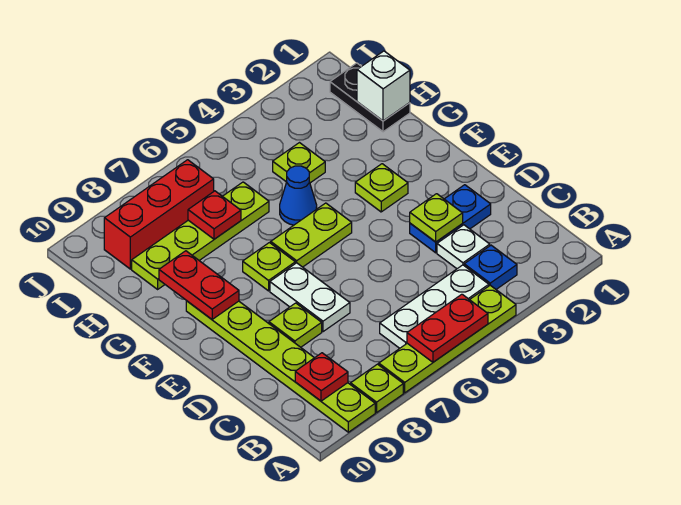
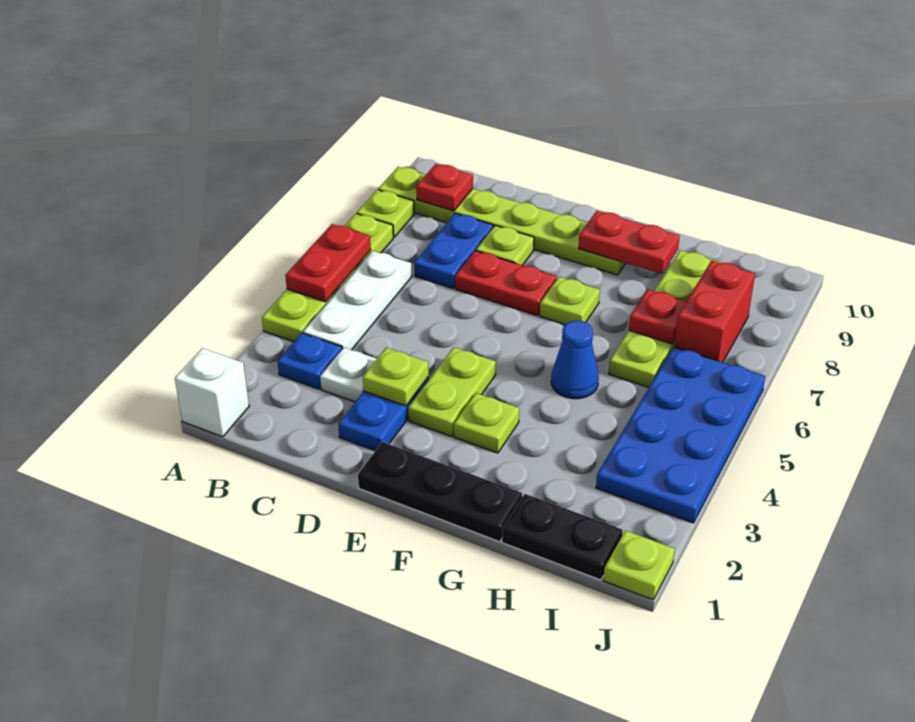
none -> blue plate C7:C8 level 1
white plate D7:E7 level 1 -> red plate D7:E7 level 1
none -> black plate E1:G1 level 1
lime plate F5:F6 level 1 -> lime plate E3:E4 level 1
white brick H1 level 2 -> white brick A1 level 1
lime plate H4 level 1 -> lime plate J1 level 1
none -> blue plate I3:J6 level 1
red brick I7:I9 level 1 -> red brick I7:I8 level 1

